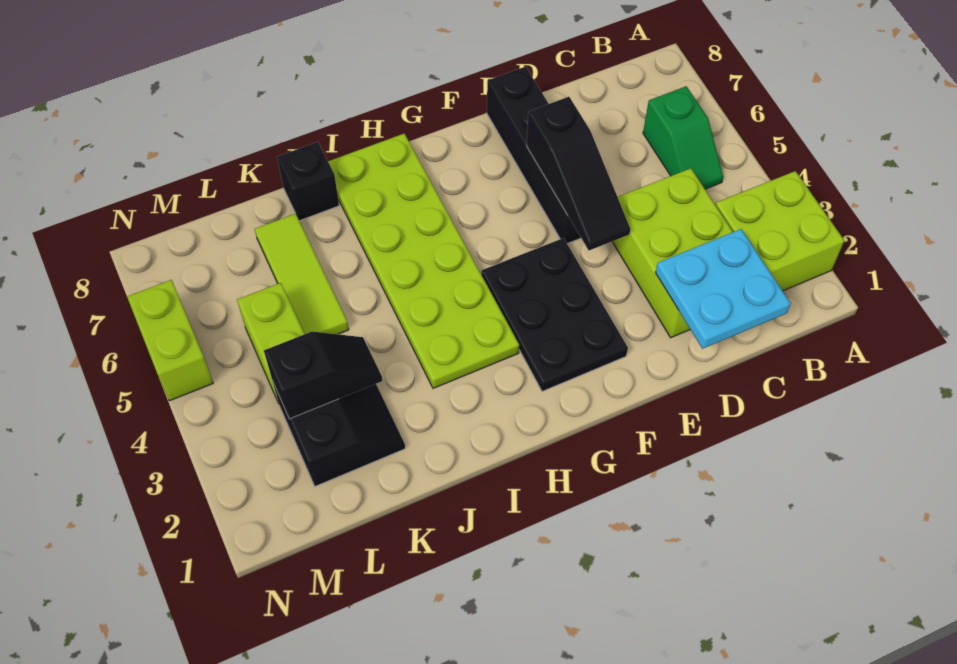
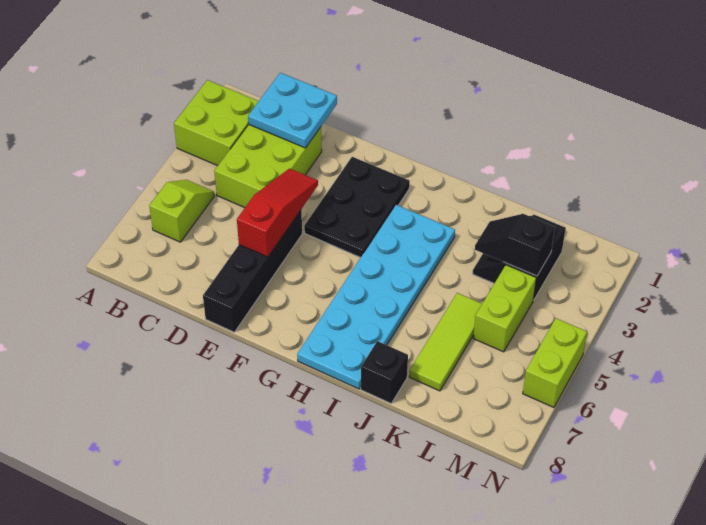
green slope B5:B6 level 1 top 6 -> lime slope B5:B6 level 1 top 6
black slope E4:E6 level 2 top 6 -> red slope E4:E6 level 2 top 6
lime plate H3:I8 level 1 -> cyan plate H3:I8 level 1

